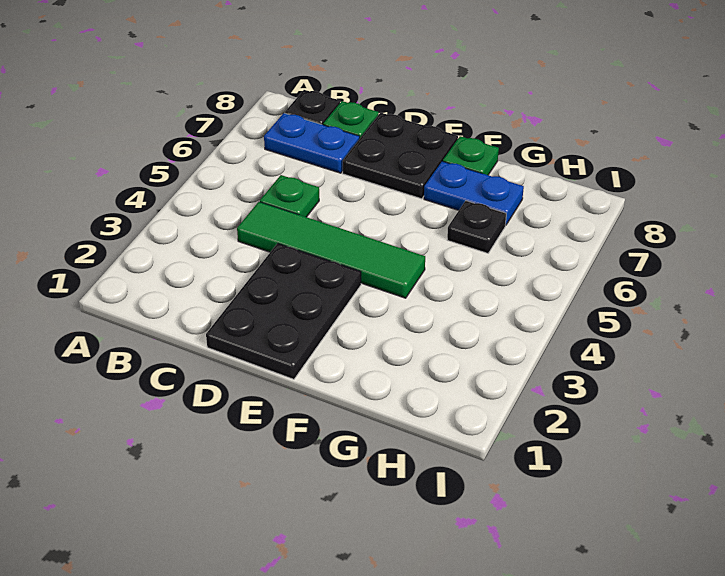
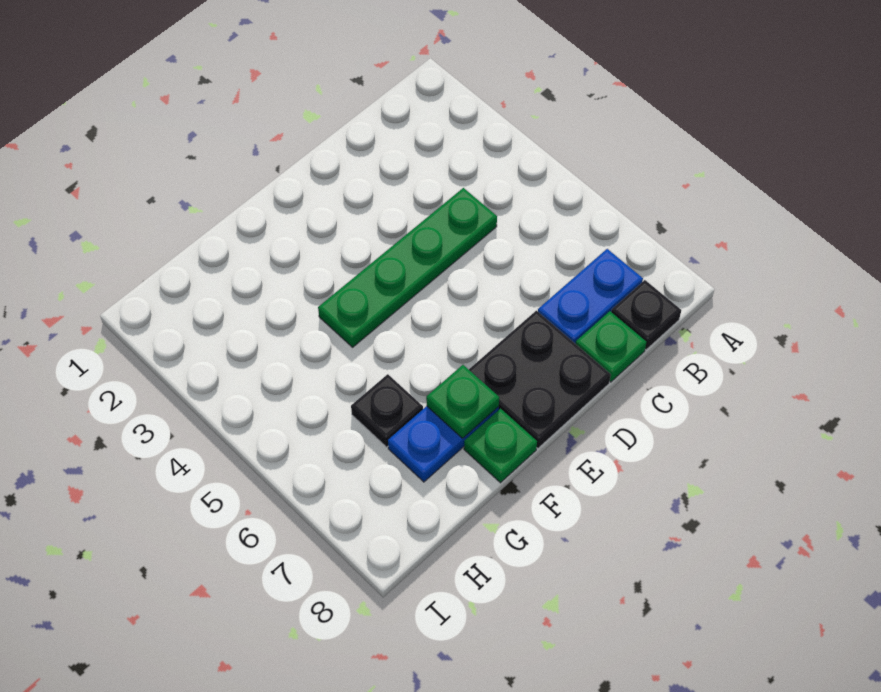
green tile C4:F4 level 1 -> green plate C4:F4 level 1
green plate C5 level 1 -> green plate F7 level 2
black plate D1:E3 level 1 -> none

